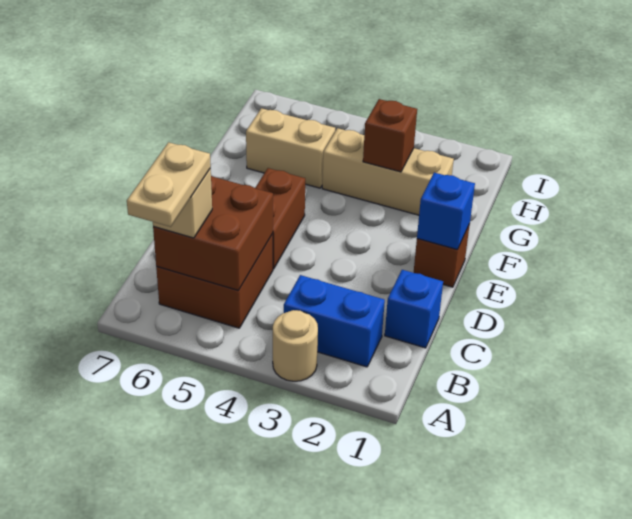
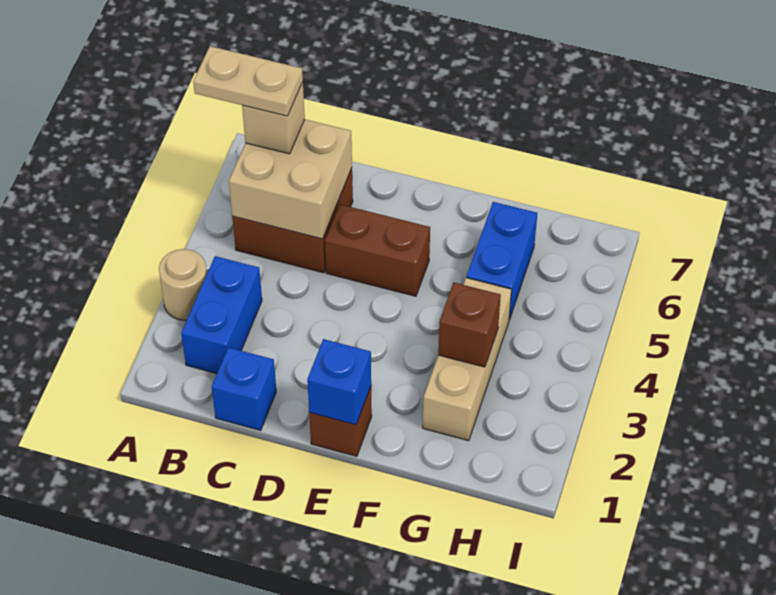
brown brick B5:C6 level 2 -> tan brick B5:C6 level 2
tan brick G5:G6 level 1 -> blue brick G5:G6 level 1

